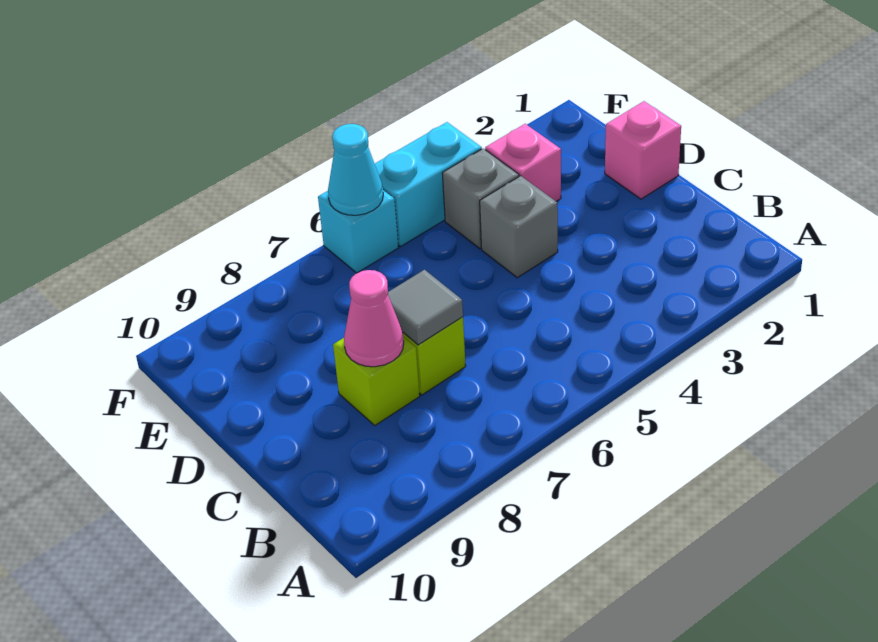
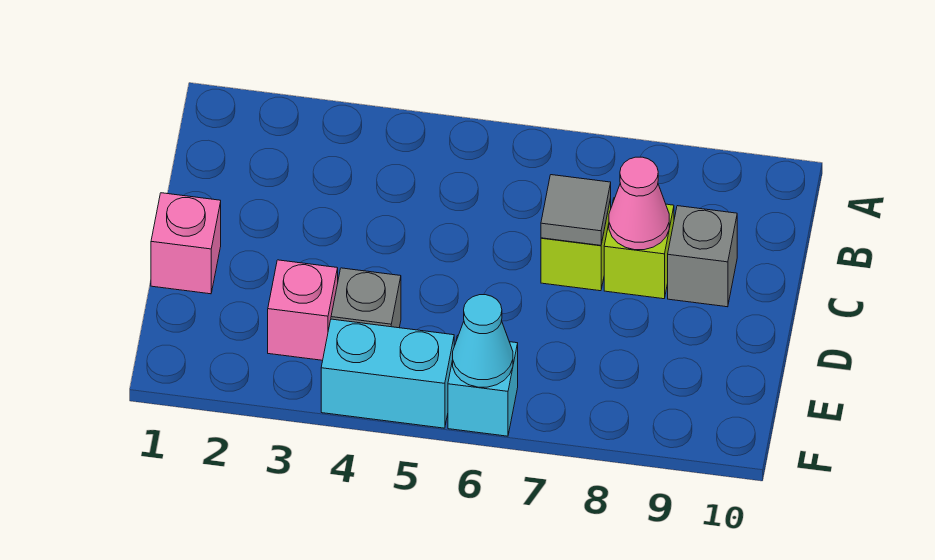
grey brick D4 level 1 -> grey brick C9 level 1

